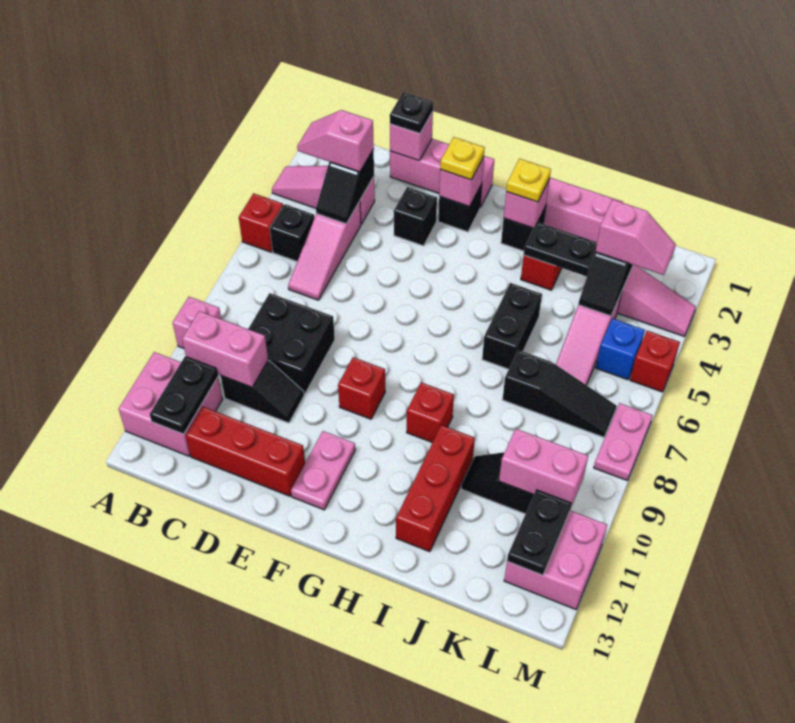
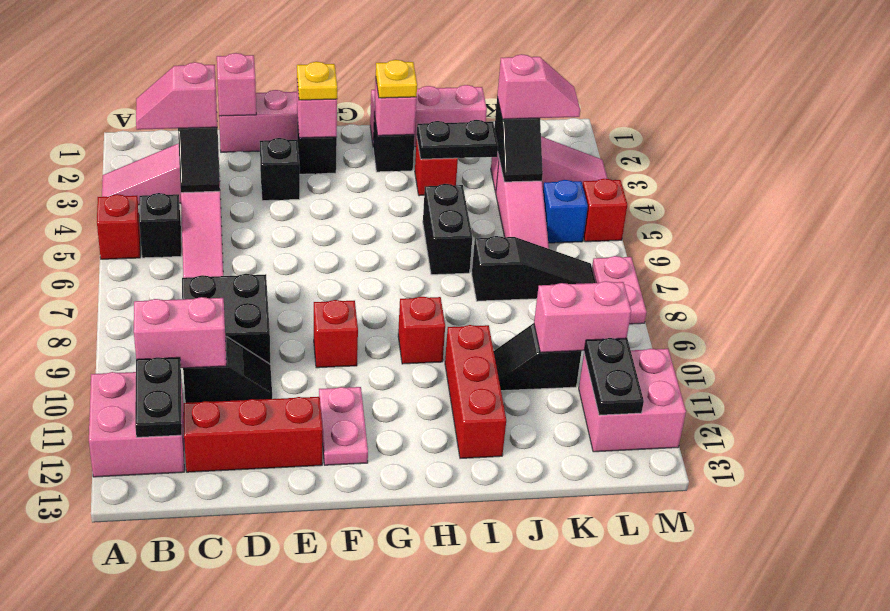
pink brick A9 level 1 -> none
black plate D1 level 3 -> none

